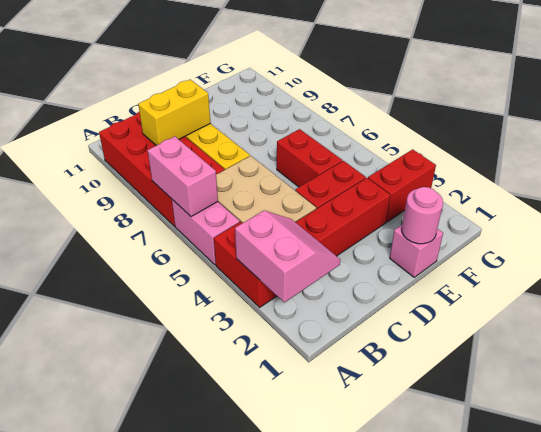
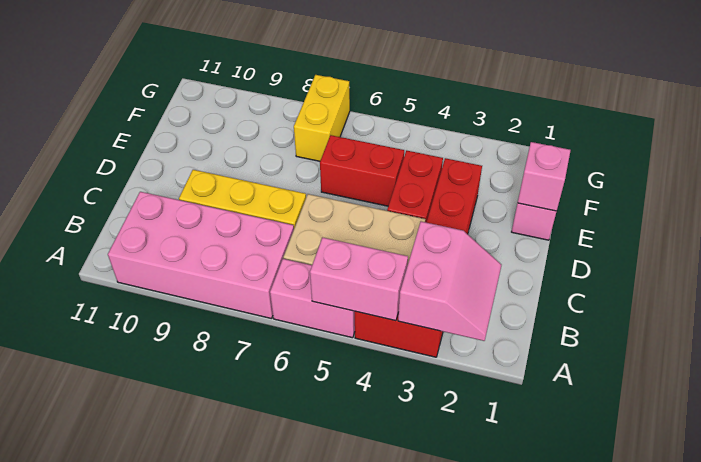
pink slope A2:B3 level 2 top A -> pink slope A2:B3 level 2 top 3
pink brick A6:A7 level 2 -> pink brick A4:A5 level 2
red brick A7:B10 level 1 -> pink brick A7:B10 level 1
yellow brick B9:C9 level 2 -> yellow brick F7:G7 level 1
pink round brick E1 level 2 -> pink brick E1 level 2
red brick F3:G3 level 1 -> none

